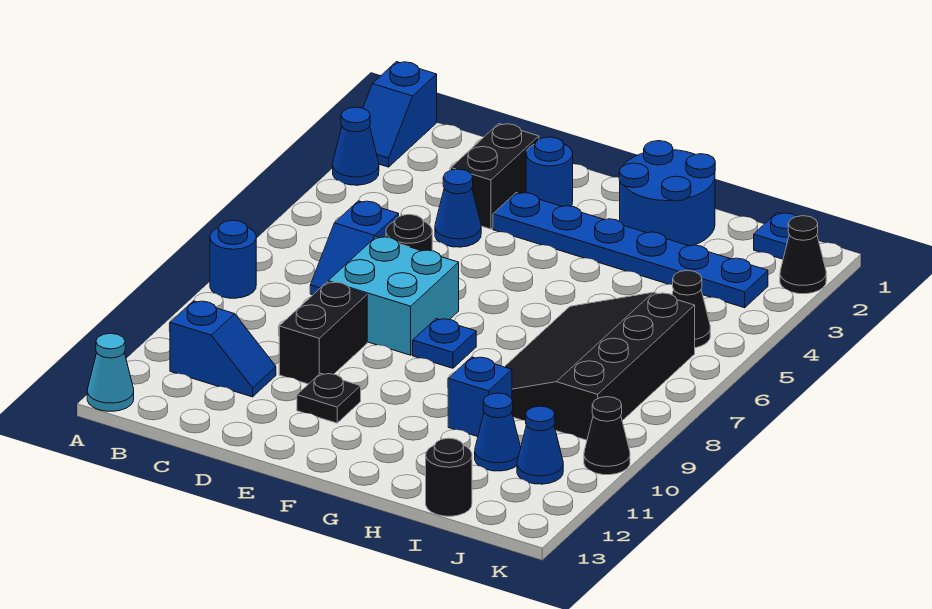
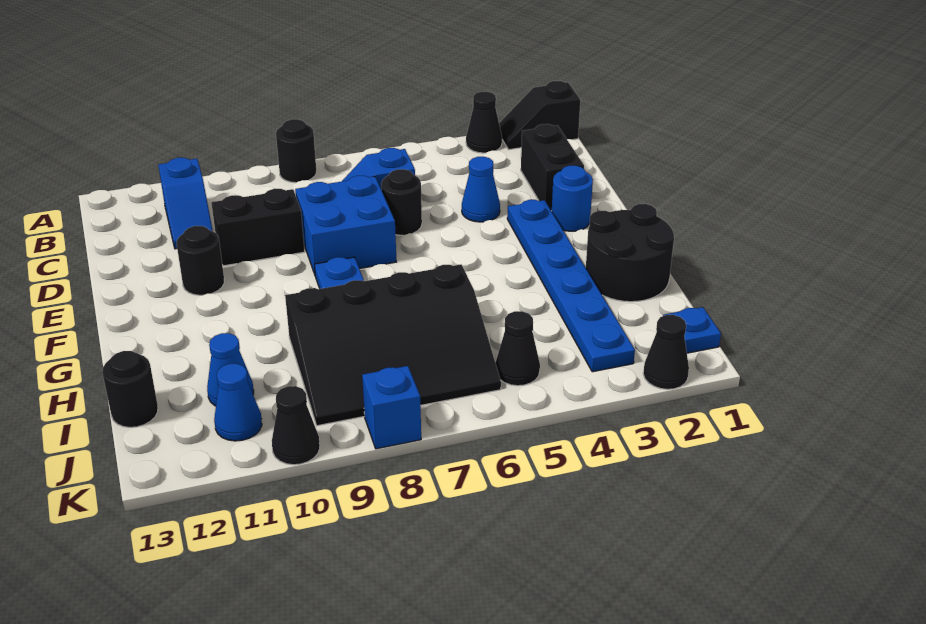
blue slope A1:A2 level 1 top 1 -> black slope A1:A2 level 1 top 1
blue cone A3 level 1 -> black cone A3 level 1
blue round brick A8 level 1 -> black round brick A8 level 1
cyan cone A13 level 1 -> none
black brick D2:D3 level 1 -> black brick C2:D2 level 1
cyan brick D7:E8 level 1 -> blue brick D7:E8 level 1
black plate E11 level 1 -> black round brick E11 level 1
blue round brick G1:H2 level 1 -> black round brick G1:H2 level 1
black slope H6:J9 level 1 top J -> black slope H6:J9 level 1 top H
blue brick H10 level 1 -> blue brick K8 level 1

